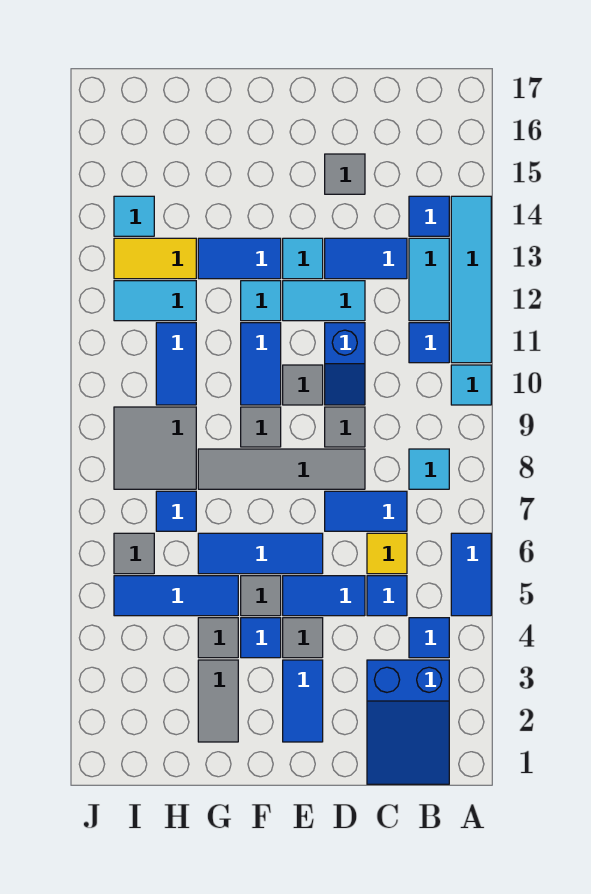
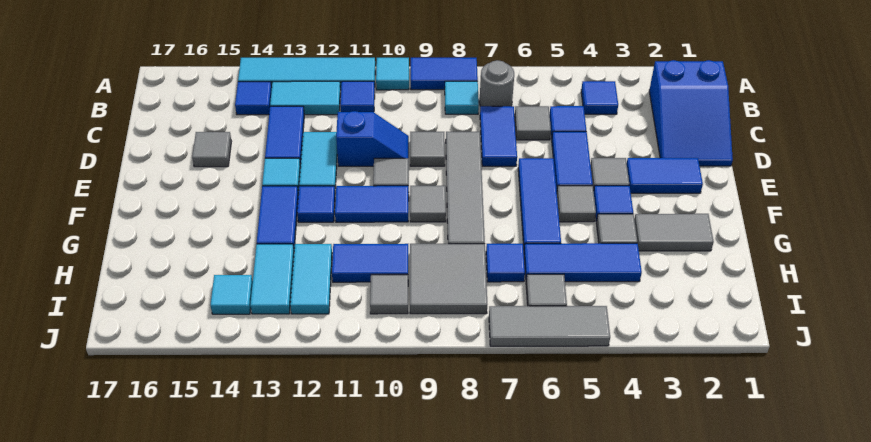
blue tile A5:A6 level 1 -> blue tile A8:A9 level 1
blue slope B1:C3 level 1 top 3 -> blue slope B1:D2 level 1 top B
none -> grey round brick B7 level 1
yellow tile C6 level 1 -> grey tile C6 level 1
cyan tile F12 level 1 -> blue tile F12 level 1
blue tile G5:I5 level 1 -> blue tile H4:H6 level 1
yellow tile H13:I13 level 1 -> cyan tile H13:I13 level 1
none -> grey tile I10 level 1
none -> grey tile J5:J7 level 1

